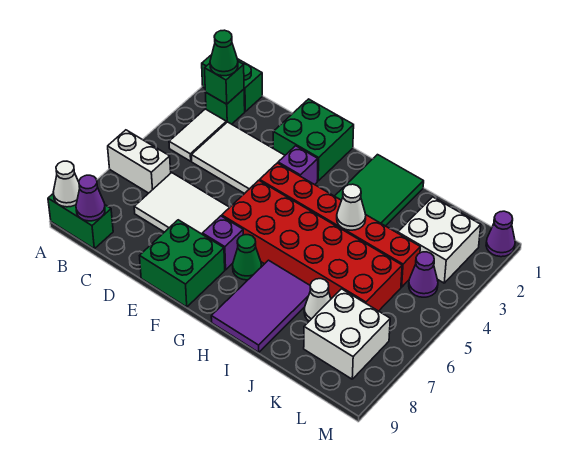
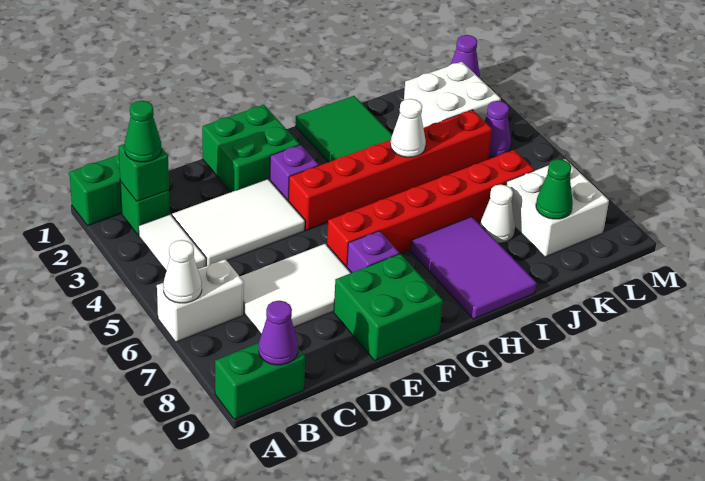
white cone A9 level 2 -> white cone A6 level 2
red brick F5:K6 level 1 -> red brick F6:K6 level 1
green cone G7 level 1 -> green cone K8 level 2

